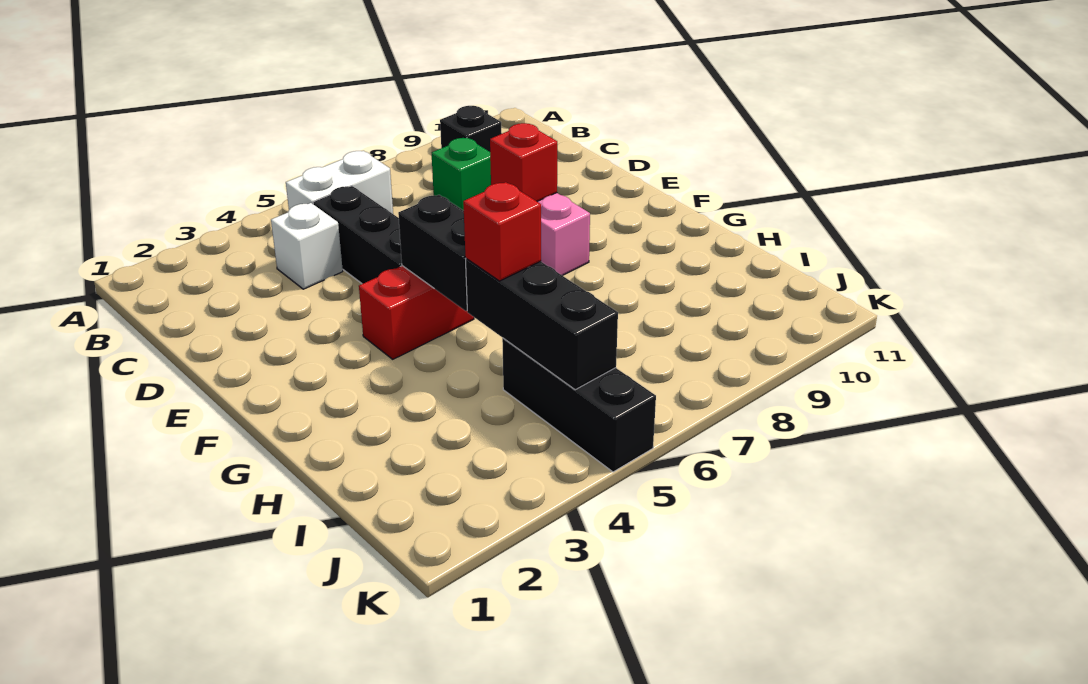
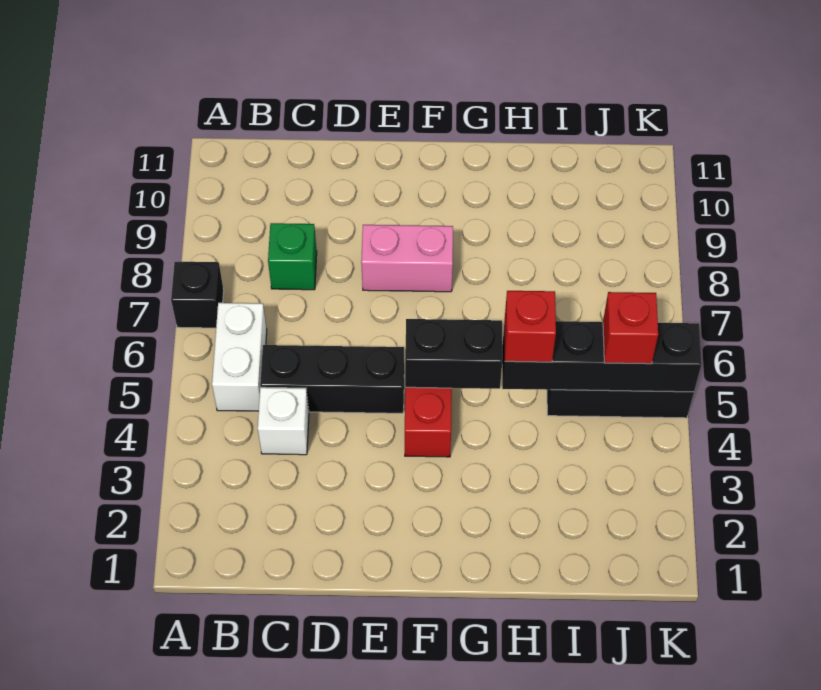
black brick B9 level 1 -> black brick A7 level 1
red brick E8 level 2 -> red brick J5 level 3
black brick H5:J5 level 2 -> black brick H5:K5 level 2

